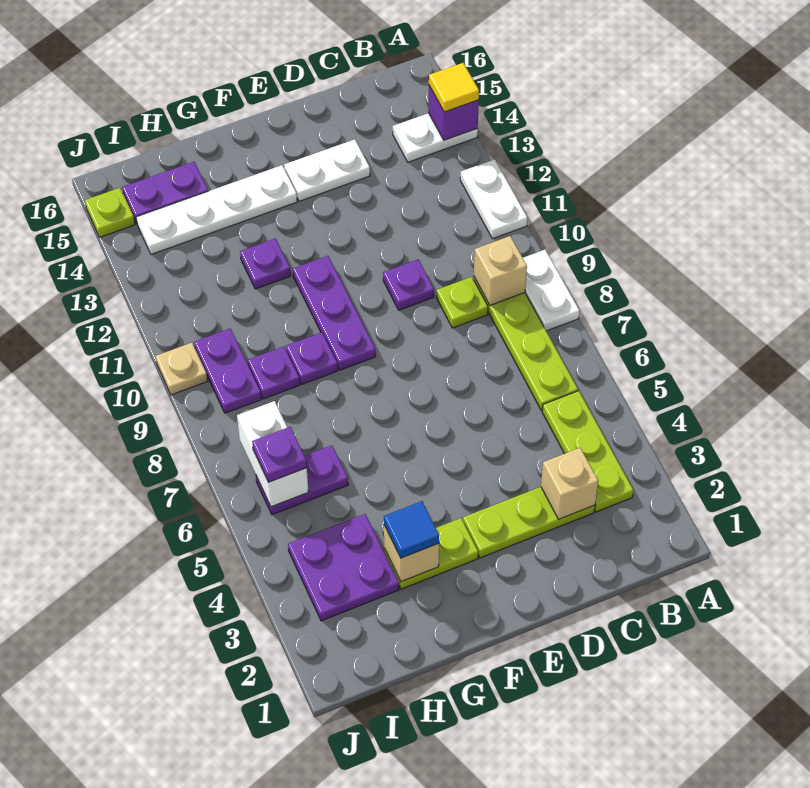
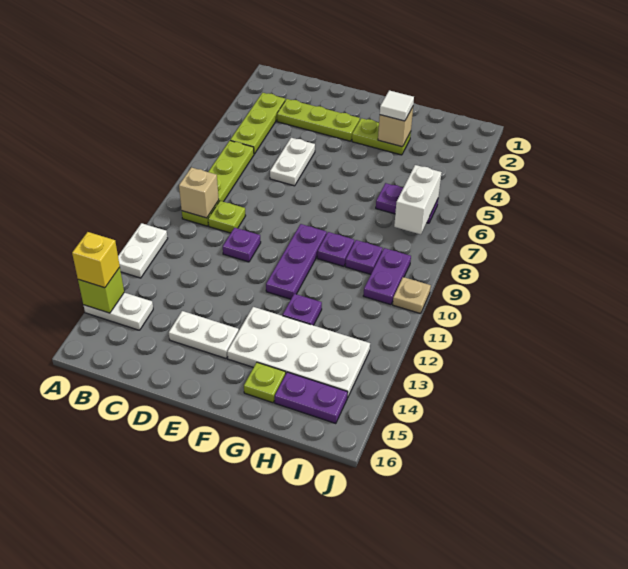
white plate A8:A9 level 1 -> white plate D5:D6 level 1
purple brick A14 level 2 -> lime brick A14 level 2
yellow tile A14 level 3 -> yellow brick A14 level 3
tan brick C3 level 2 -> none
white plate F14:I14 level 1 -> white plate F13:I14 level 1
blue tile G3 level 3 -> white tile G3 level 3
purple plate H3:I4 level 1 -> none
purple plate I6 level 3 -> none
lime plate J15 level 1 -> lime plate G15 level 1

